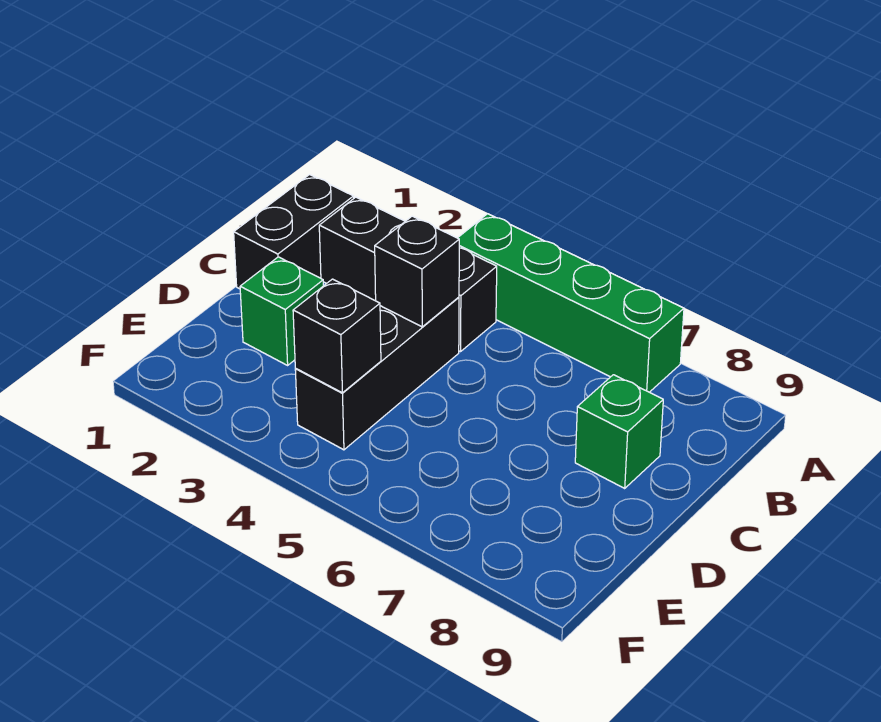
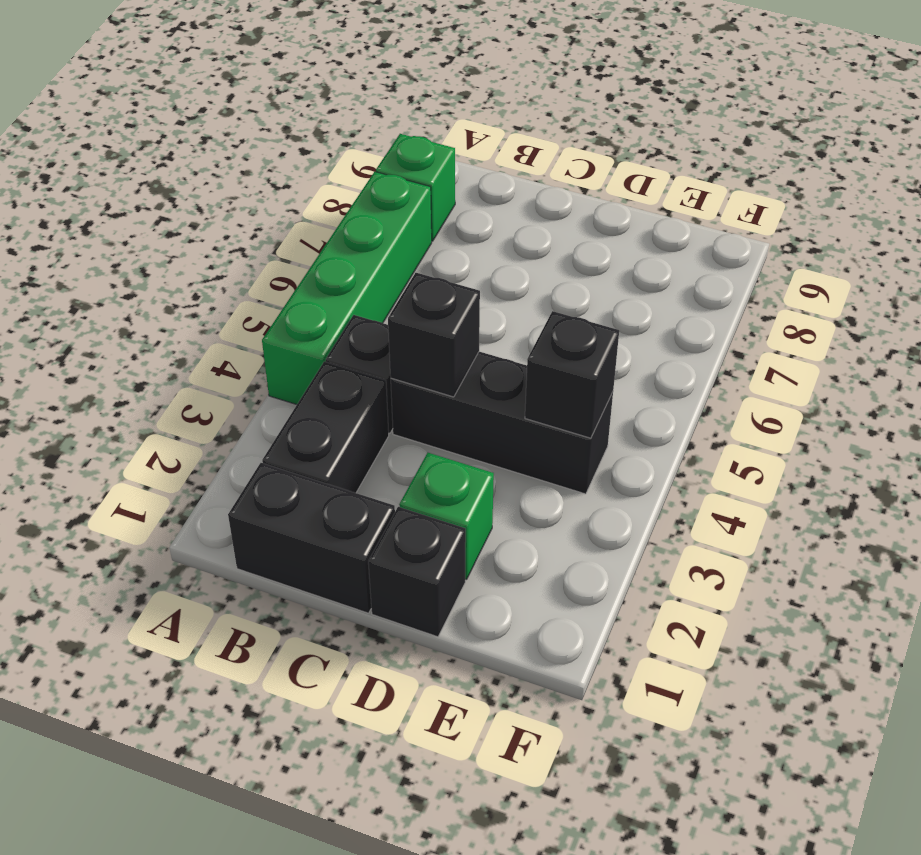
green brick C8 level 1 -> green brick A8 level 1
none -> black brick D1 level 1

